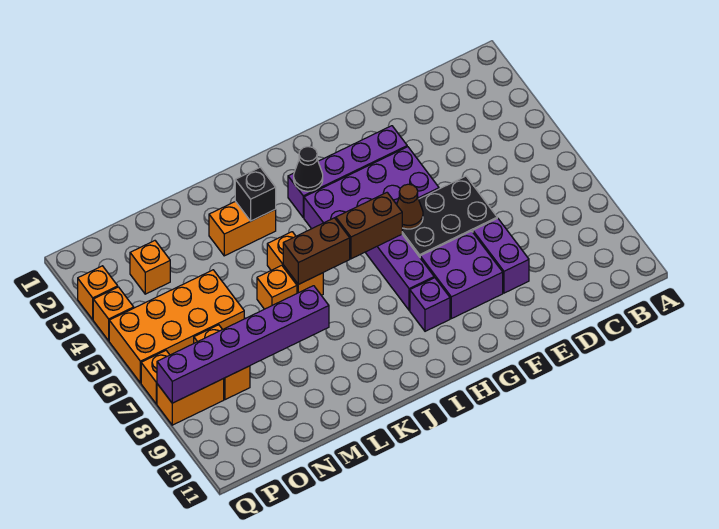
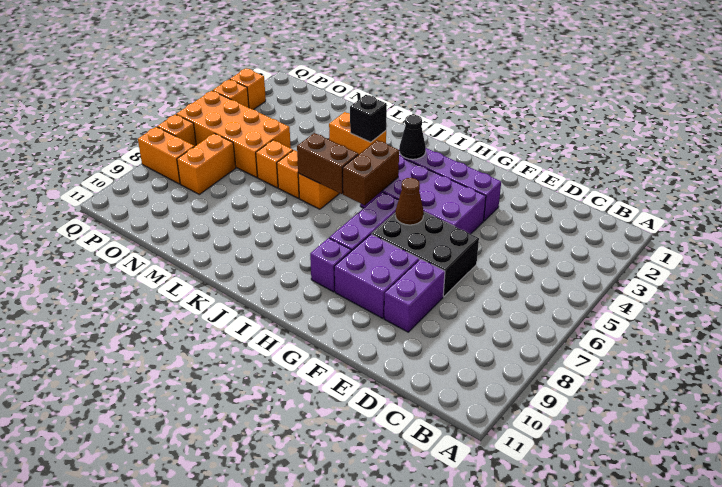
brown brick H6:I6 level 2 -> brown brick I5:I6 level 2
purple brick L8:Q8 level 2 -> none
orange brick O3 level 1 -> orange brick M6 level 1

